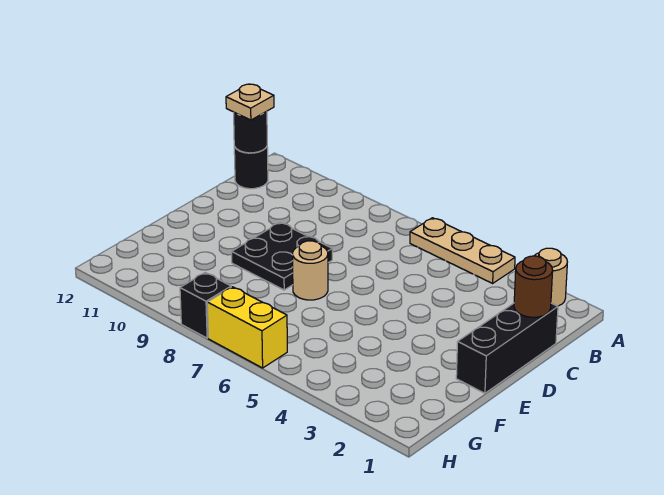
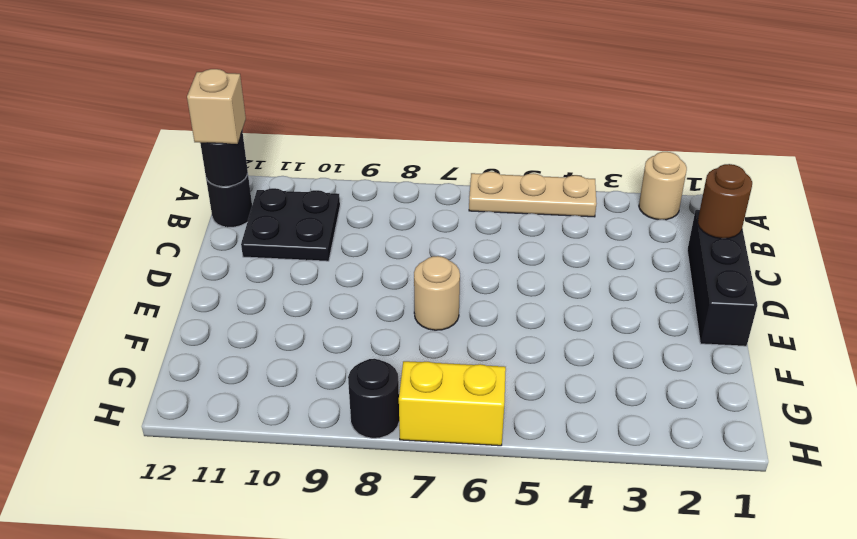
tan plate B12 level 3 -> tan brick B12 level 3
black plate D8:E9 level 1 -> black plate B10:C11 level 1
black brick H8 level 1 -> black round brick H8 level 1

